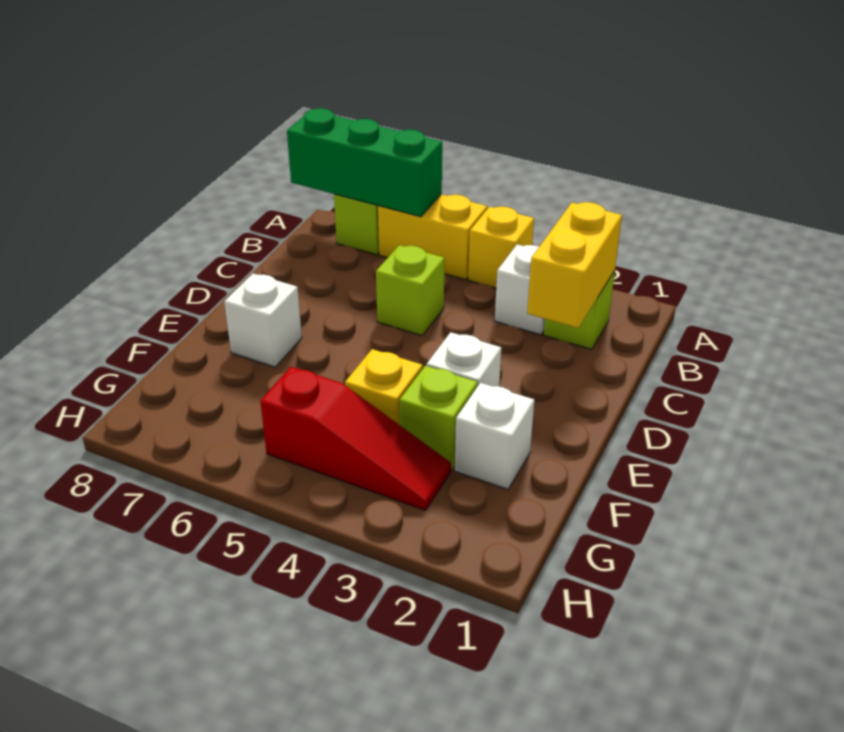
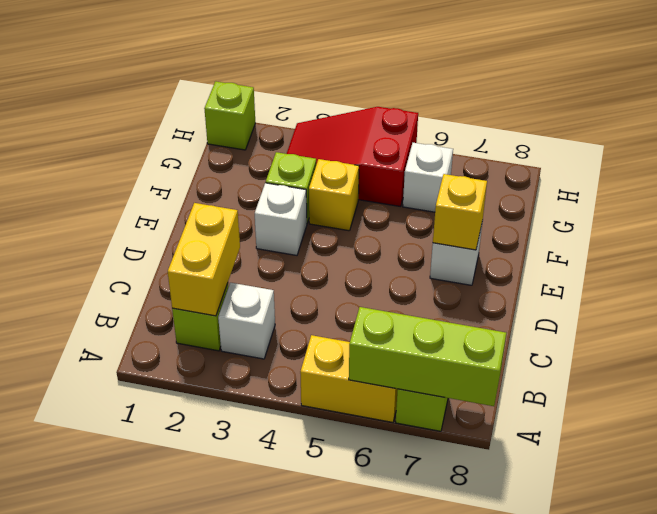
yellow brick A4 level 1 -> yellow brick E7 level 2
green brick A6:A8 level 2 -> lime brick A6:A8 level 2
lime brick C5 level 1 -> lime brick H1 level 1
white brick F2 level 1 -> white brick G6 level 1
red slope G3:G5 level 1 top 5 -> red slope G3:H5 level 1 top 5

